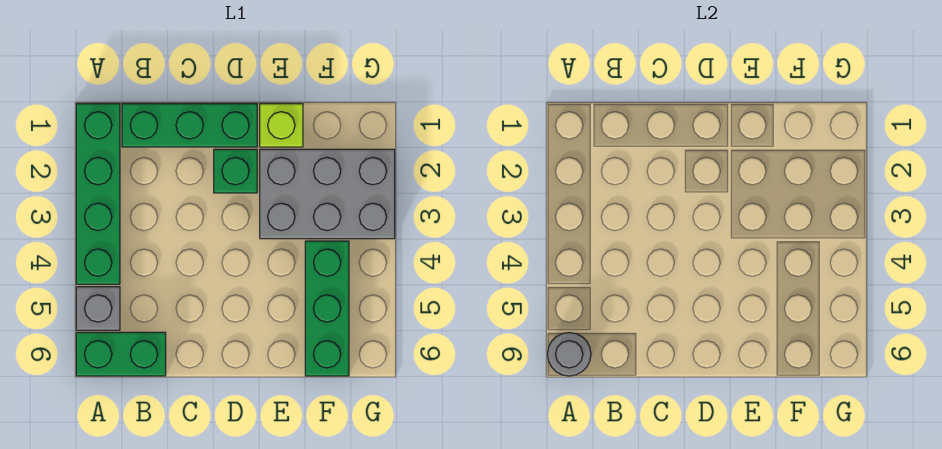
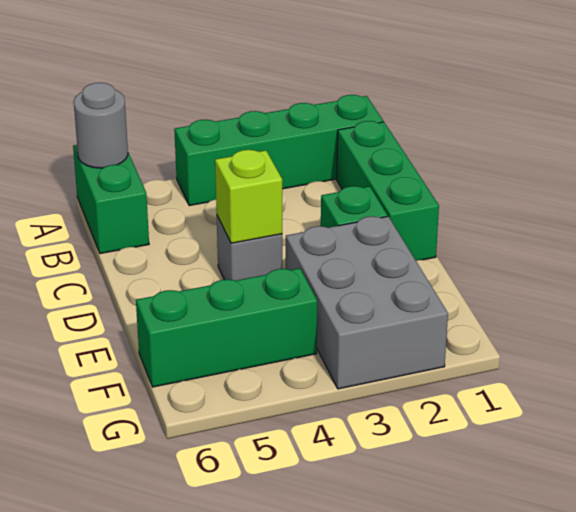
grey brick A5 level 1 -> grey brick D4 level 1
lime brick E1 level 1 -> lime brick D4 level 2

